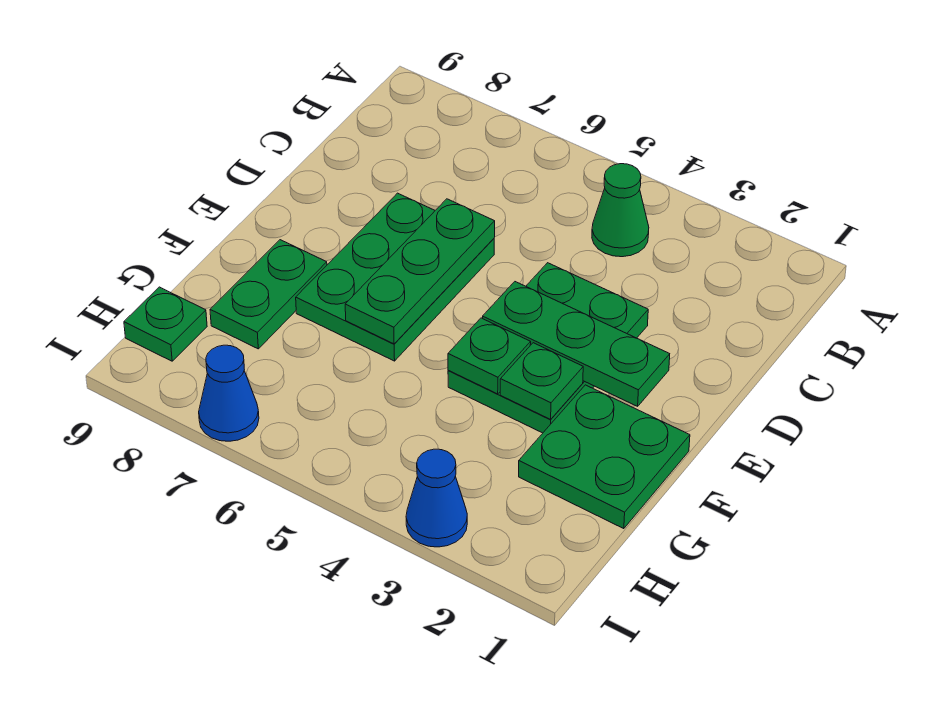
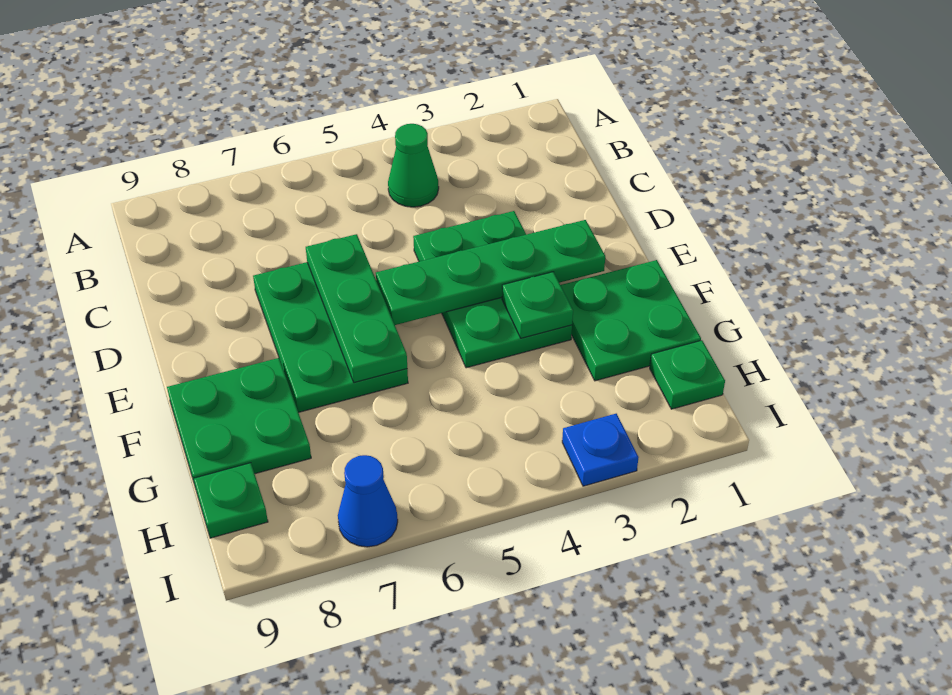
green plate E2:E4 level 2 -> green plate E2:E5 level 2
green plate F4 level 2 -> green plate H1 level 1
green plate F8:G8 level 1 -> green plate F8:G9 level 1
blue cone I3 level 1 -> blue plate I3 level 1

